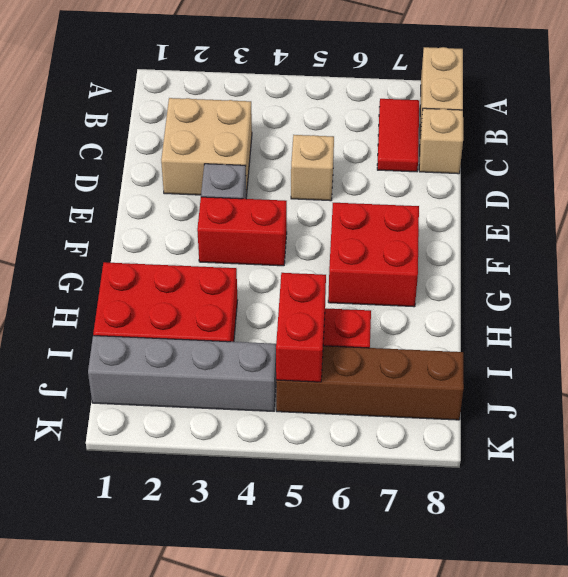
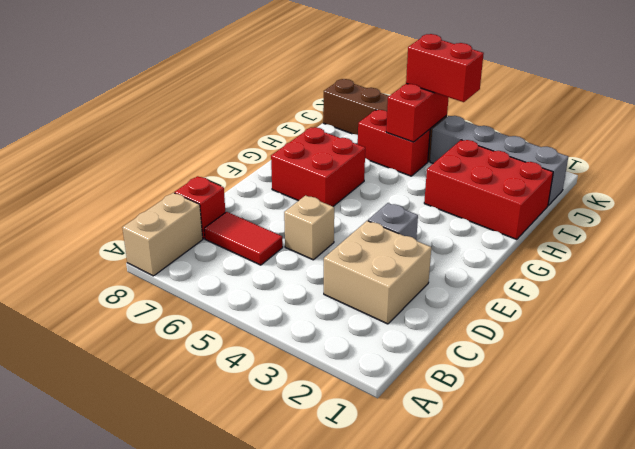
red tile B7:C7 level 1 -> red tile C6:C7 level 1
tan brick C8 level 1 -> red brick C8 level 1
red brick F3:F4 level 1 -> red brick J4:J5 level 3

